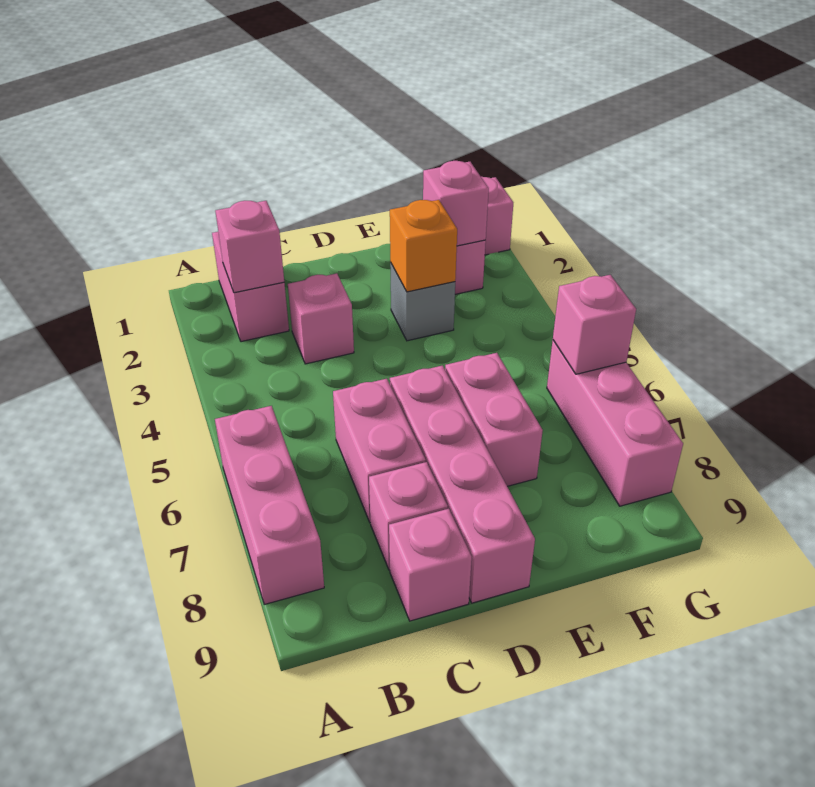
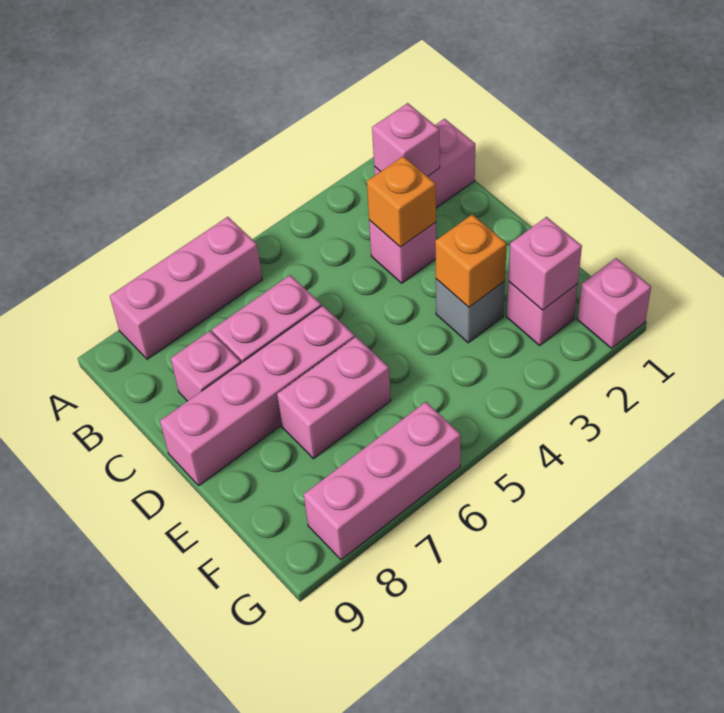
none -> orange brick C3 level 2
pink brick C9 level 1 -> none
pink brick G6 level 2 -> none

